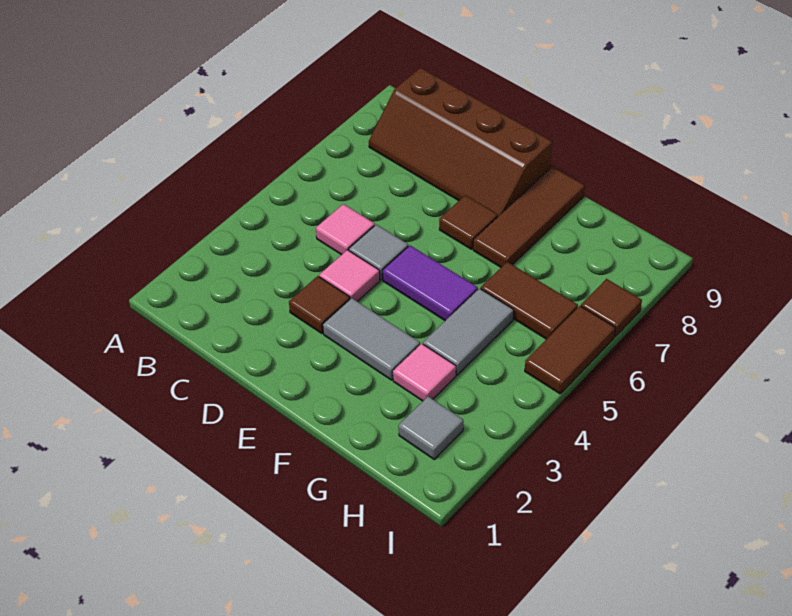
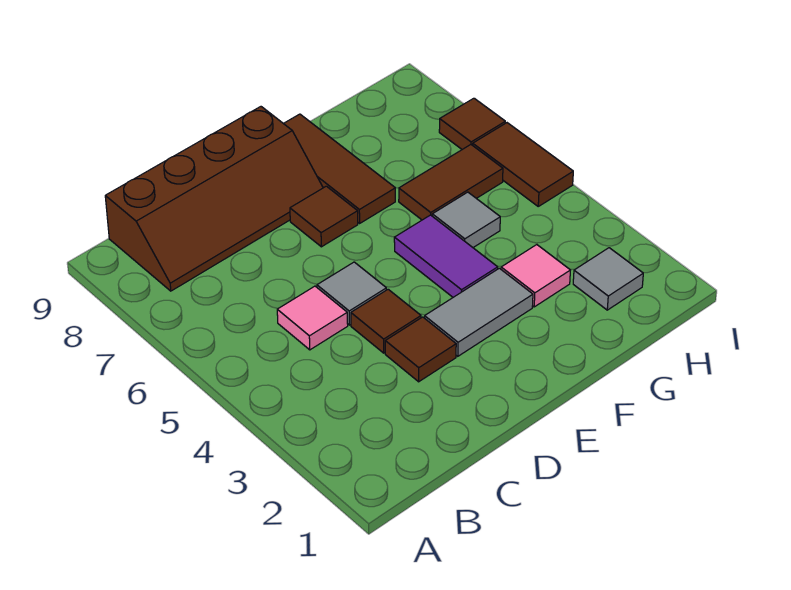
pink tile D4 level 1 -> brown tile D4 level 1
purple tile E5:F5 level 1 -> purple tile F4:F5 level 1
grey tile G4:G5 level 1 -> grey tile G5 level 1

